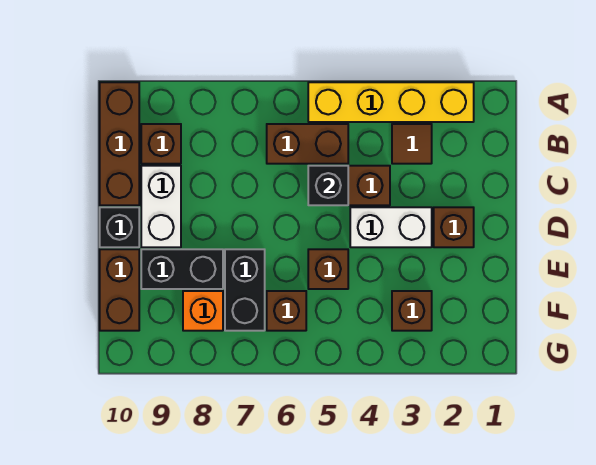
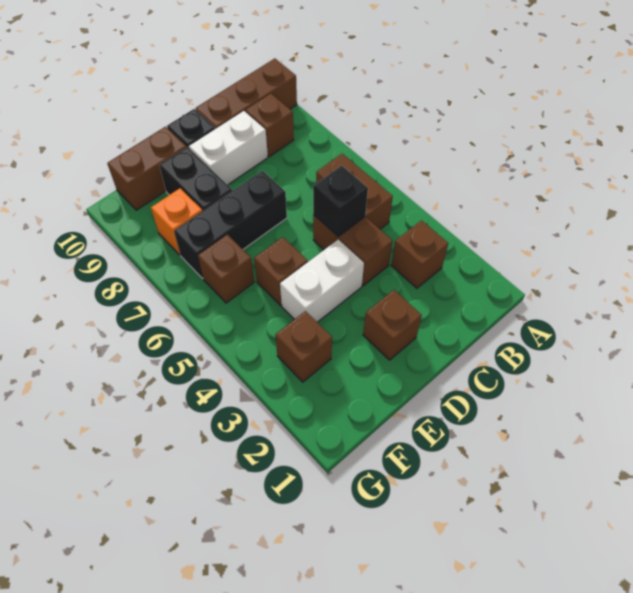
yellow brick A2:A5 level 1 -> none
brown tile B3 level 1 -> brown brick B3 level 1
white brick D3:D4 level 1 -> white brick D4:E4 level 1
black brick E7:F7 level 1 -> black brick D7:F7 level 1

